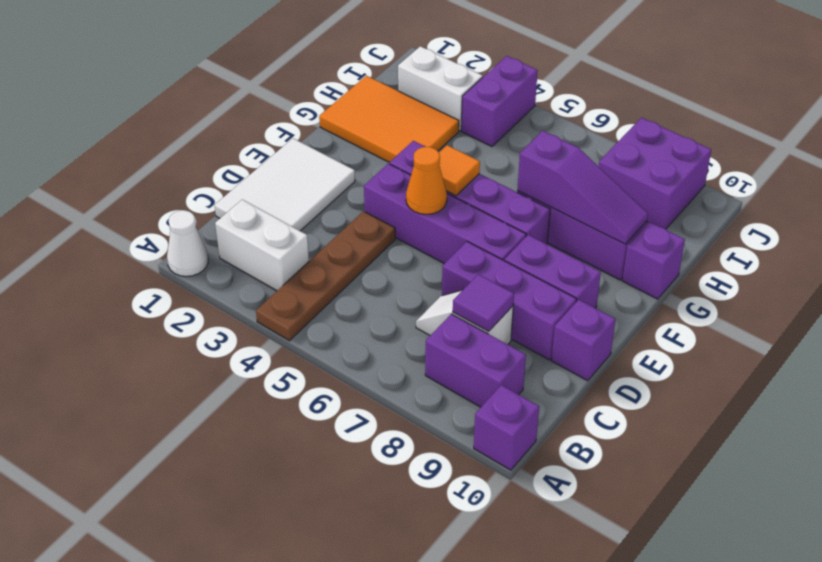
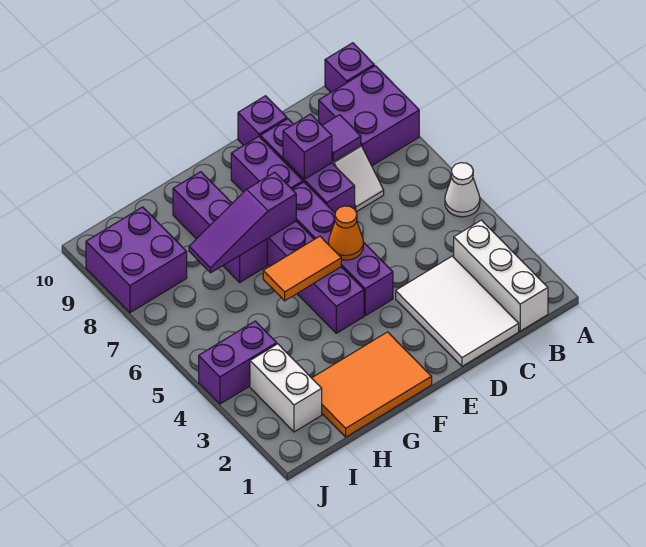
white cone A1 level 1 -> white cone A5 level 1
brown plate A4:D4 level 1 -> none
white brick B2:B3 level 1 -> white brick B1:B3 level 1
purple brick B8:B9 level 1 -> purple brick A8:B9 level 1
white tile C1:E2 level 1 -> white tile C1:D3 level 1
orange tile F5 level 2 -> orange tile F5:G5 level 2
orange tile G1:H3 level 1 -> orange tile F1:H2 level 1
purple slope G7:G9 level 2 top 7 -> purple slope F7:H7 level 2 top F
purple brick G10 level 1 -> purple brick D8 level 2

